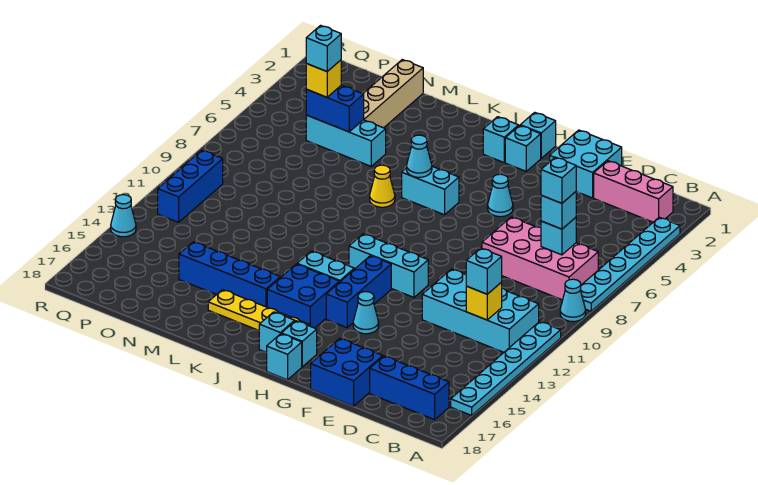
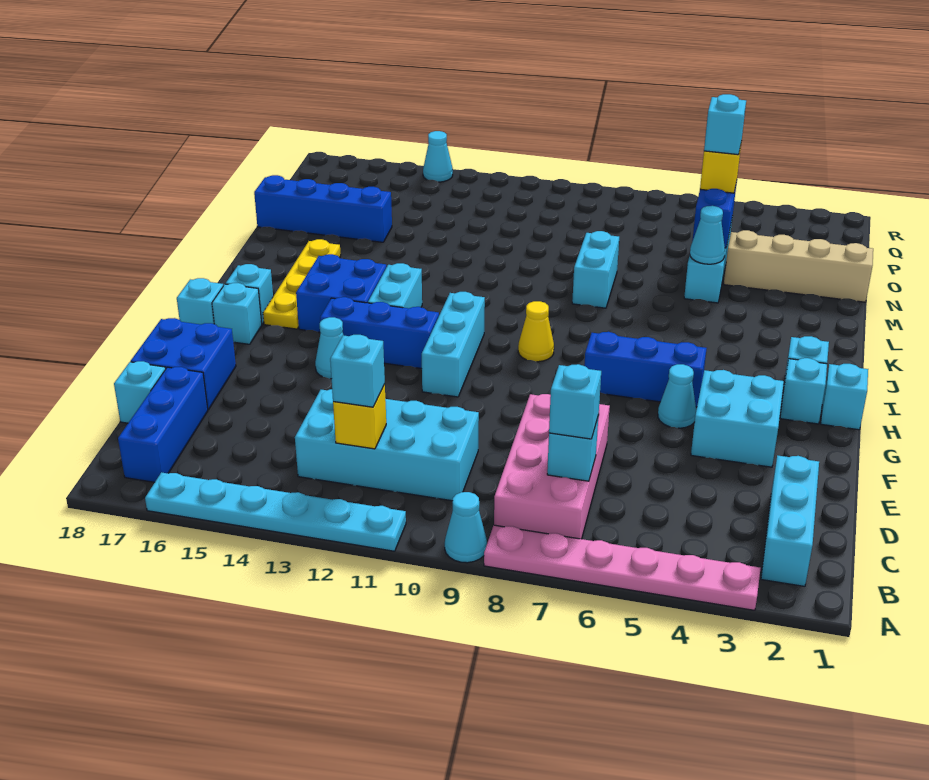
cyan plate A3:A8 level 1 -> pink plate A3:A8 level 1
pink brick B2:D2 level 1 -> cyan brick B2:D2 level 1
cyan brick B11:E12 level 1 -> cyan brick C10:D13 level 1
cyan brick C7 level 4 -> cyan brick D18 level 1
cyan brick E1:F2 level 1 -> cyan brick F3:G4 level 1
cyan brick I6:J6 level 1 -> cyan brick L8:M8 level 1
cyan cone J6 level 2 -> cyan cone M5 level 2
yellow cone K7 level 1 -> yellow cone I9 level 1
blue brick K15:N15 level 1 -> blue brick N15:N18 level 1
blue brick Q10:Q12 level 1 -> blue brick H5:H7 level 1

